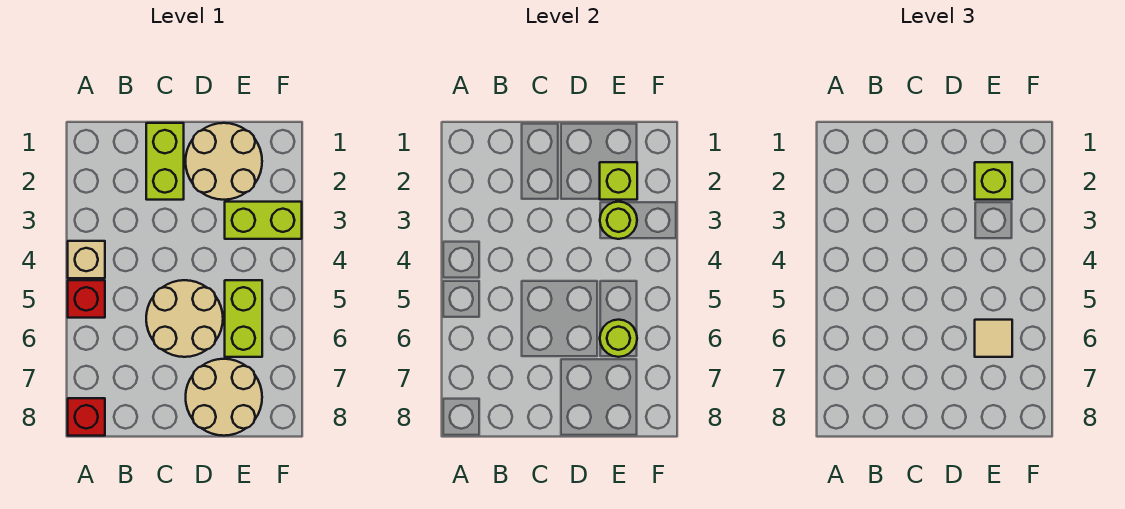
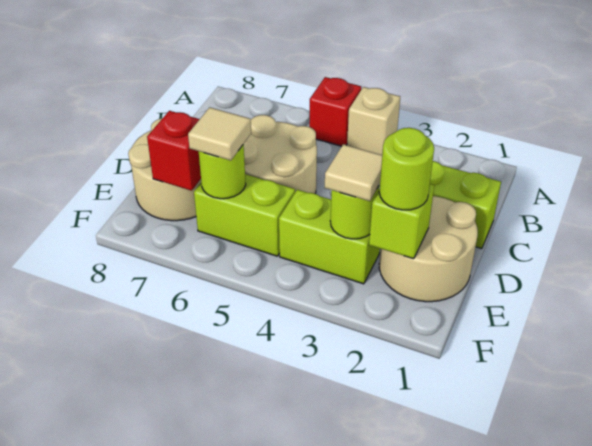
red brick A8 level 1 -> red brick E7 level 2
lime brick E2 level 3 -> lime round brick E2 level 3
lime brick E3:F3 level 1 -> lime brick E3:E4 level 1
none -> tan tile E3 level 3

